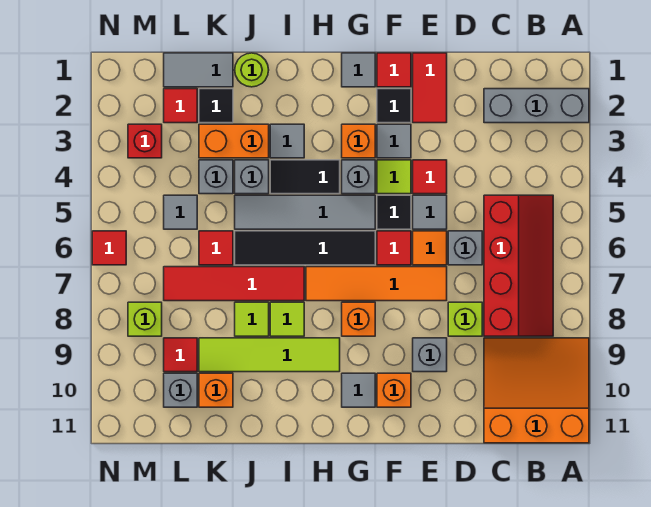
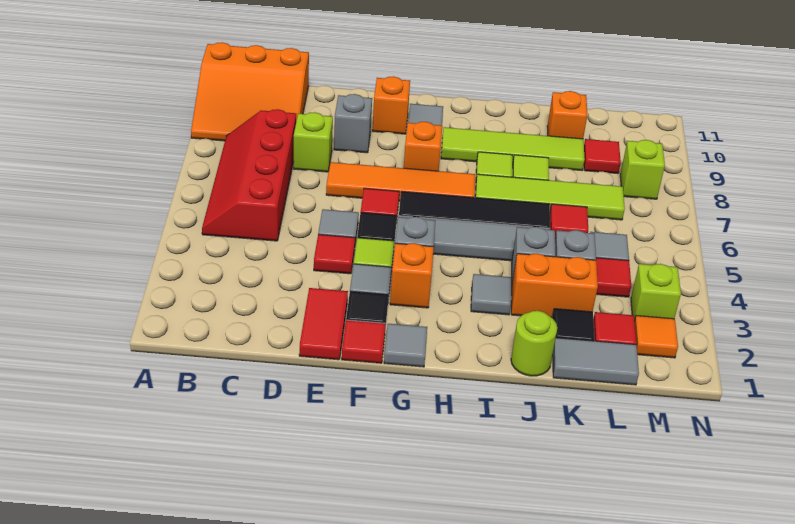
grey brick A2:C2 level 1 -> none
grey brick D6 level 1 -> none
orange tile E6 level 1 -> orange tile M2 level 1
black tile H4:I4 level 1 -> none
red tile I7:L7 level 1 -> lime tile I7:L7 level 1
grey brick L10 level 1 -> none
red brick M3 level 1 -> lime brick M3 level 1
red tile N6 level 1 -> red tile L4 level 1

